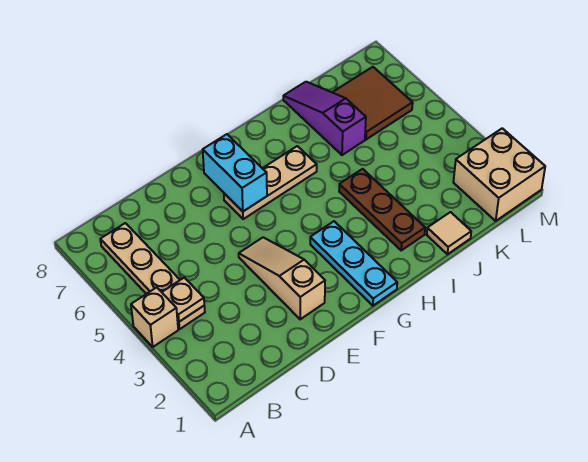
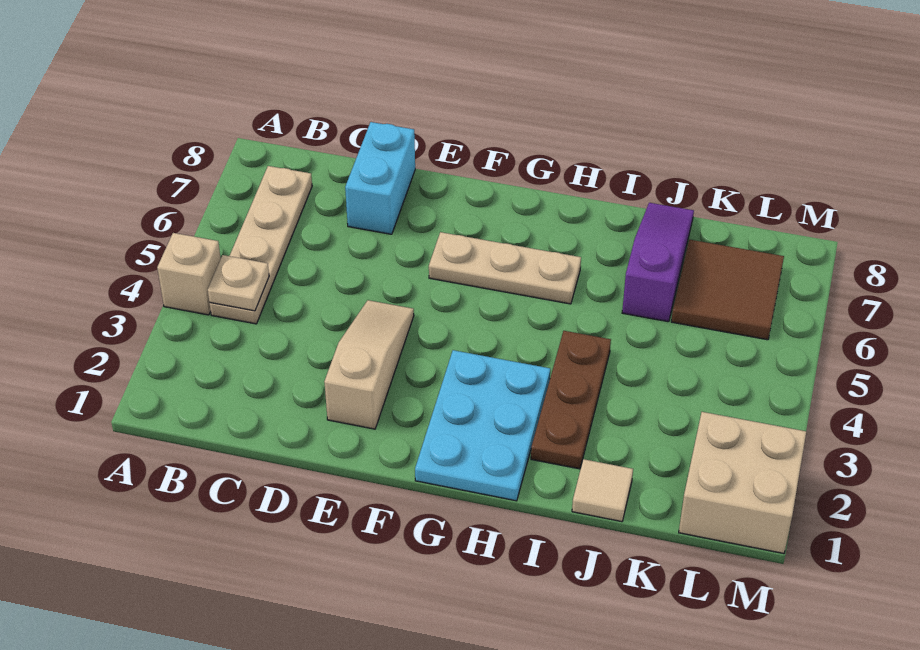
cyan brick F6:F7 level 2 -> cyan brick D7:D8 level 1
cyan plate G1:G3 level 1 -> cyan plate G1:H3 level 1

